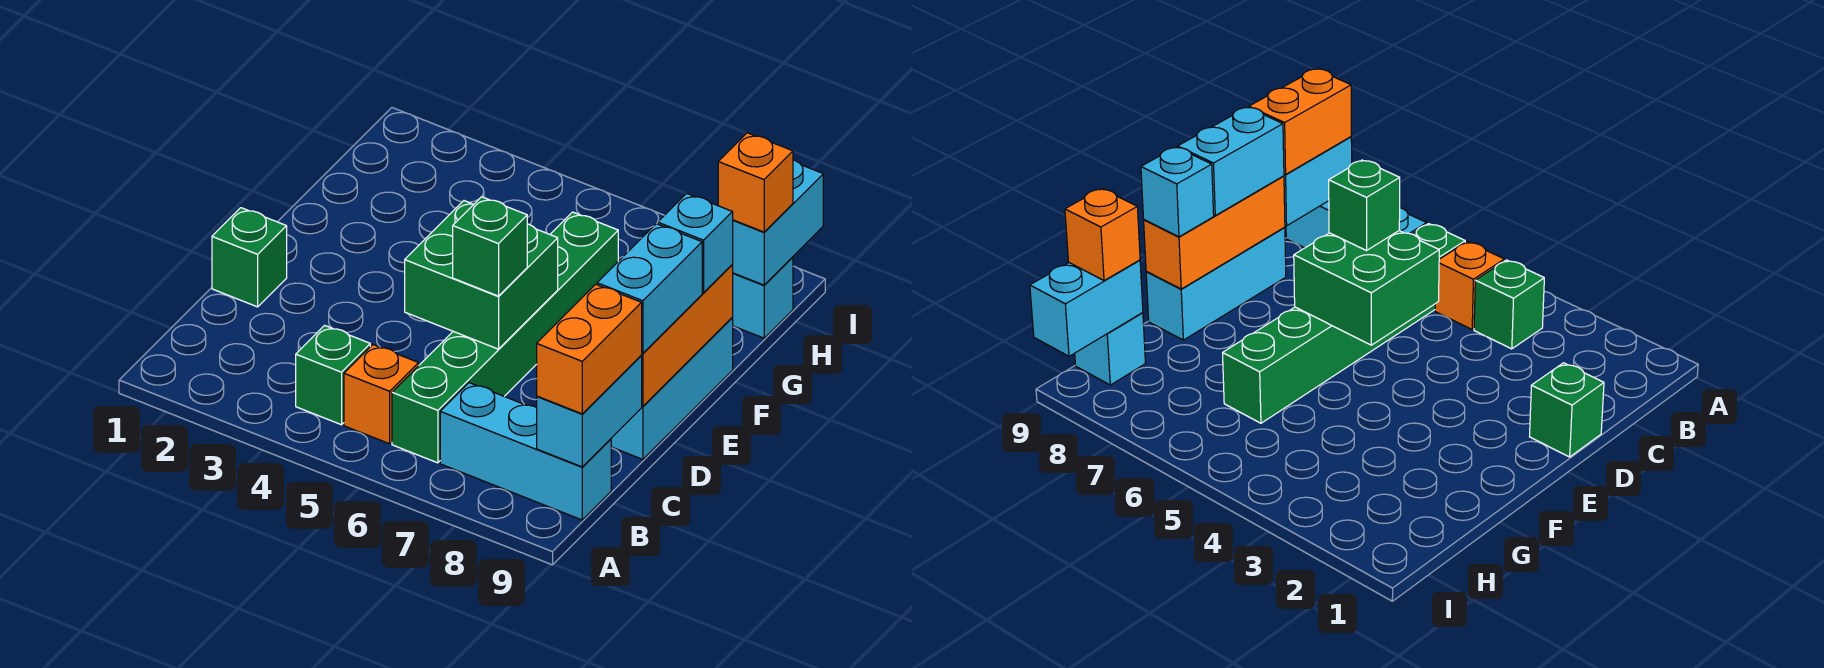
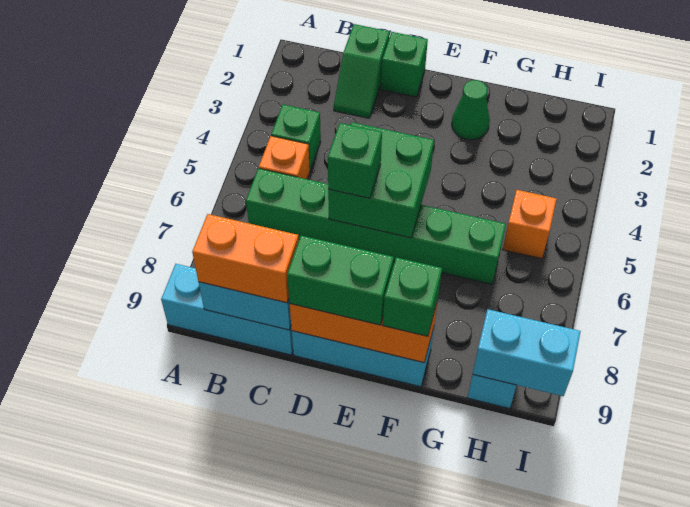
cyan brick B7:B9 level 1 -> cyan brick A9:C9 level 1
none -> green slope C1:C2 level 1 top 1
cyan brick D9:E9 level 3 -> green brick D9:E9 level 3
none -> green cone F2 level 1
cyan brick F9 level 3 -> green brick F9 level 3
orange brick H9 level 3 -> orange brick H5 level 1

